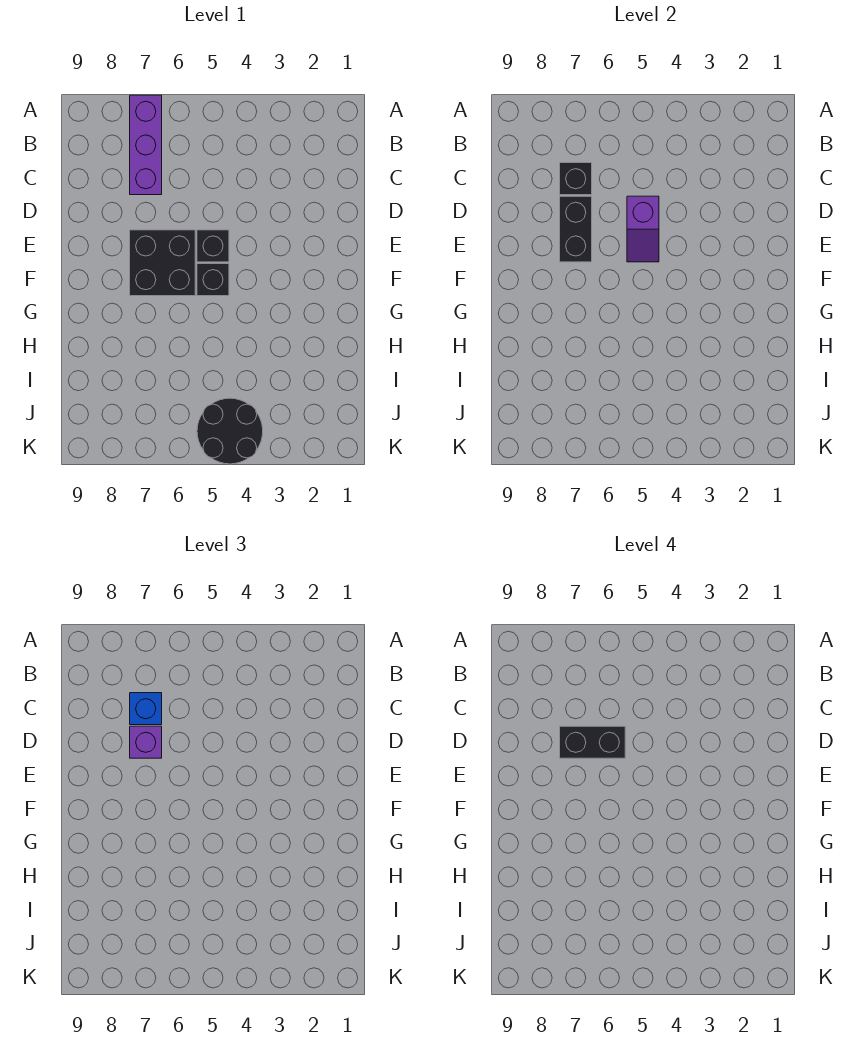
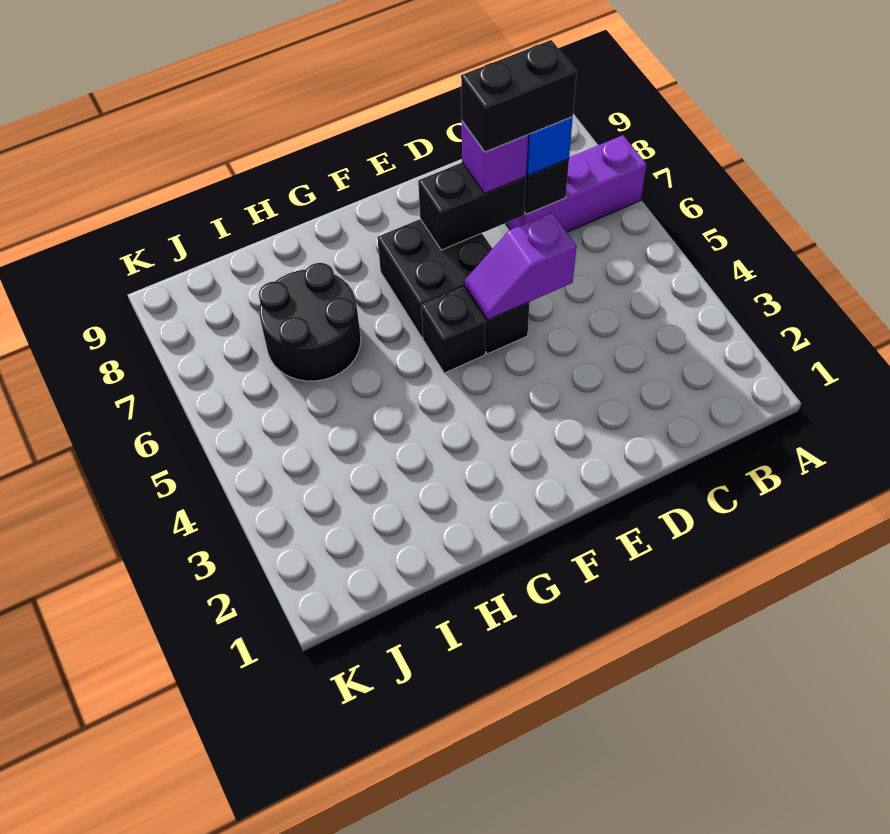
black brick D6:D7 level 4 -> black brick C7:D7 level 4
black round brick J4:K5 level 1 -> black round brick H6:I7 level 1

